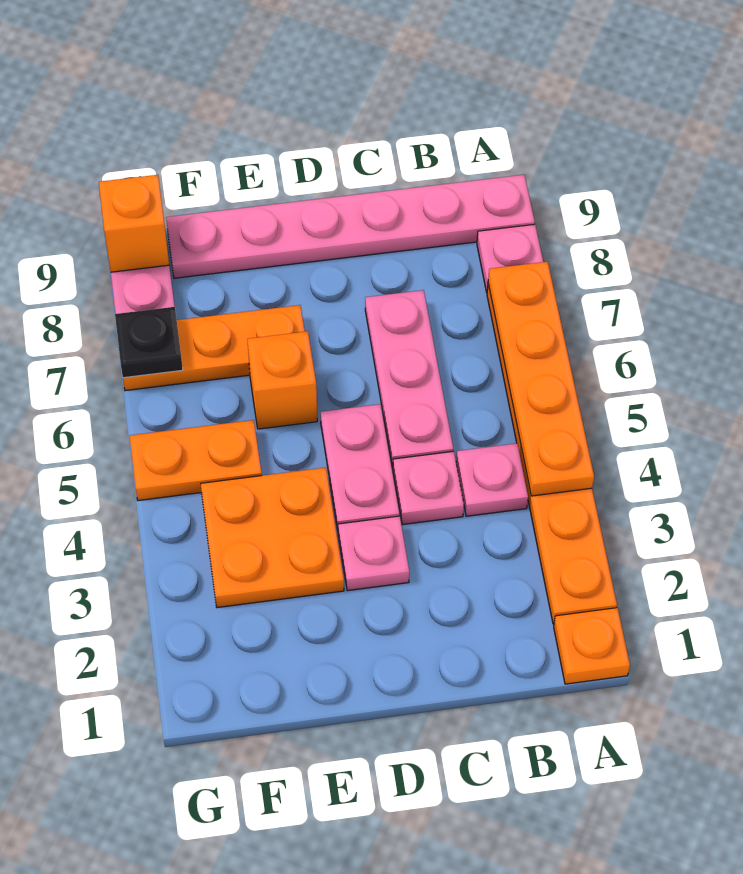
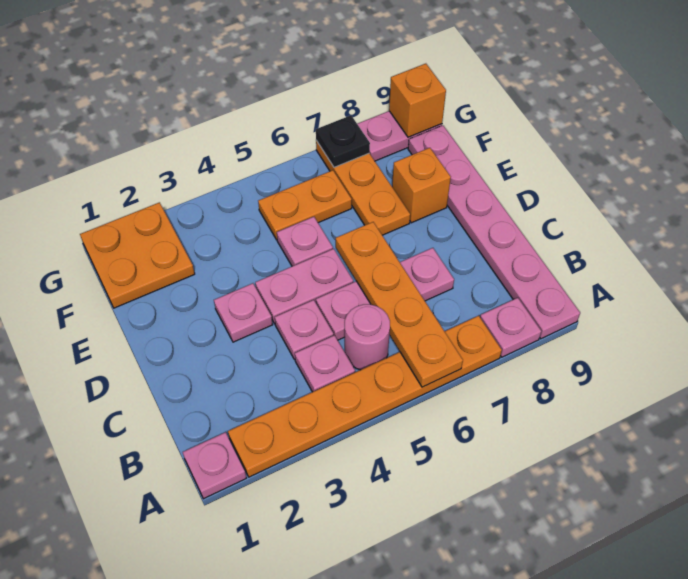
orange plate A1 level 1 -> pink plate A1 level 1
orange plate A4:A7 level 2 -> orange plate A6:D6 level 2
none -> pink round brick B5 level 1
orange plate E3:F4 level 1 -> orange plate F1:G2 level 1
none -> pink plate E5 level 1
orange brick E6 level 1 -> orange brick E8 level 1
orange plate F5:G5 level 1 -> orange plate F5:F6 level 1

